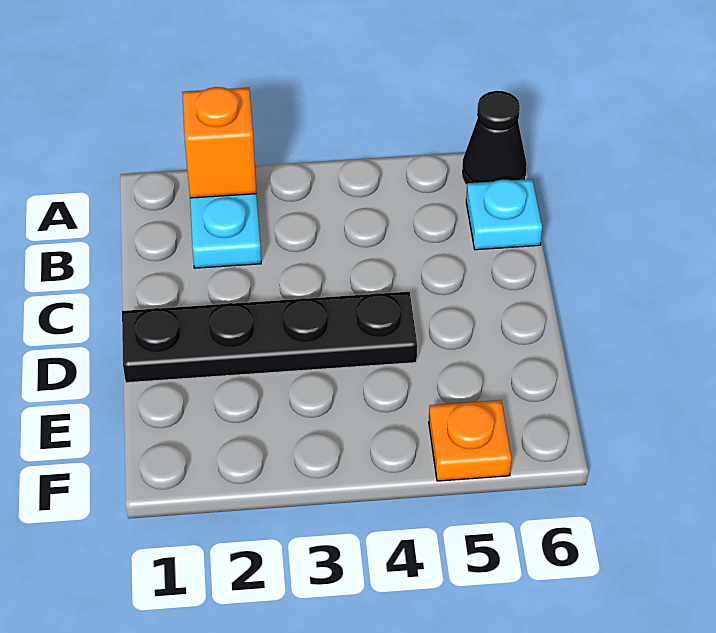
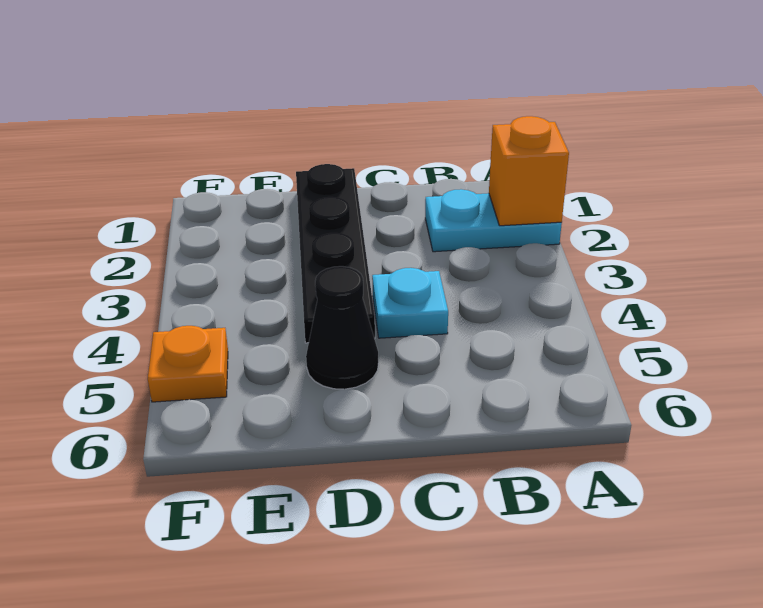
black cone A6 level 1 -> black cone D5 level 1
cyan plate B6 level 1 -> cyan plate C4 level 1

